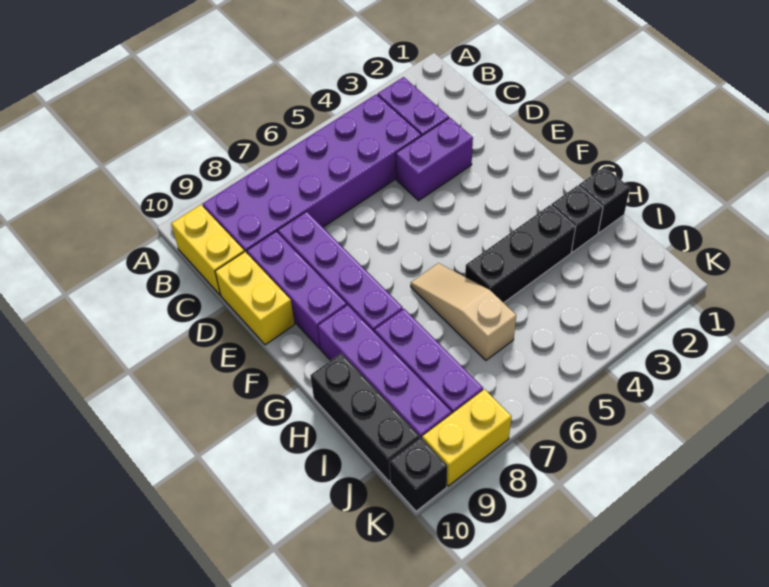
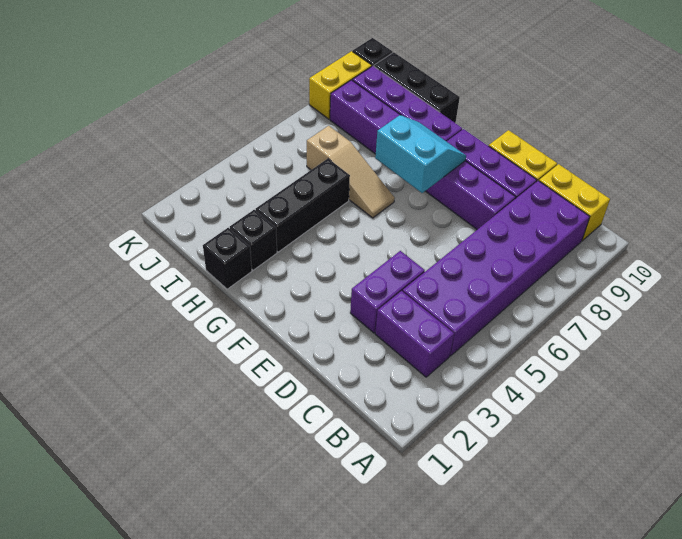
none -> cyan slope F7:G8 level 2 top 7

